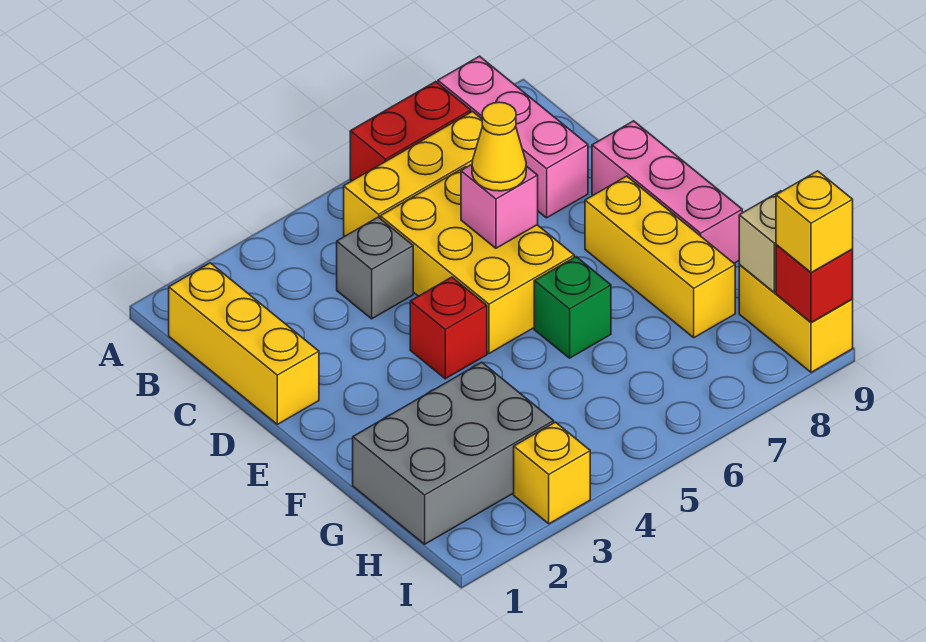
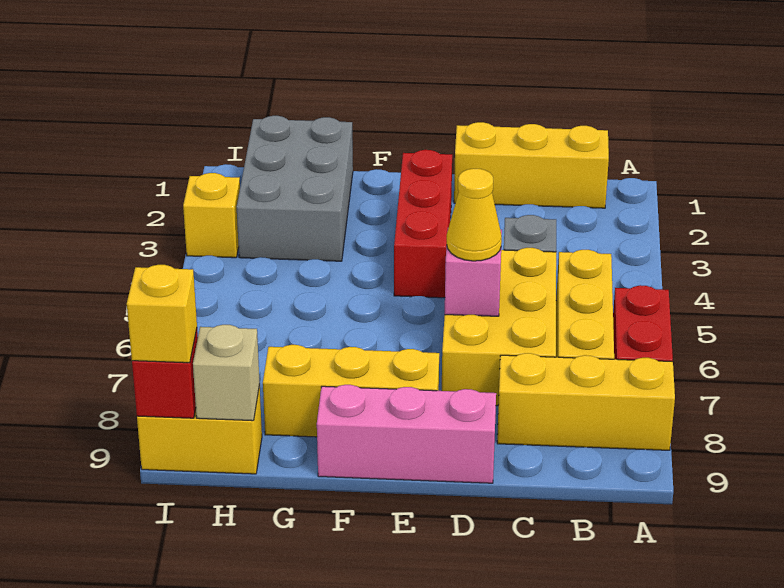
pink brick A8:C8 level 1 -> yellow brick A8:C8 level 1
yellow brick C5:E6 level 1 -> yellow brick C5:D7 level 1
red brick E4 level 1 -> red brick E2:E4 level 1
green brick F6 level 1 -> none

